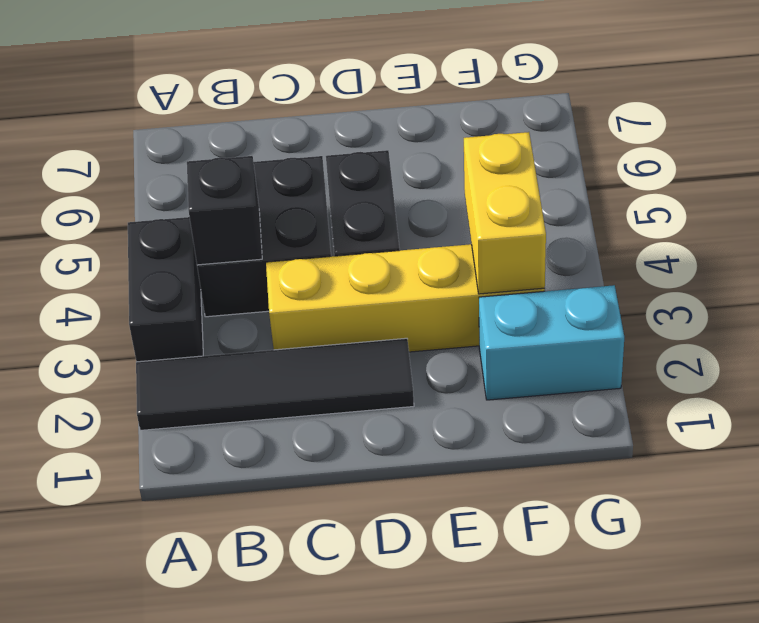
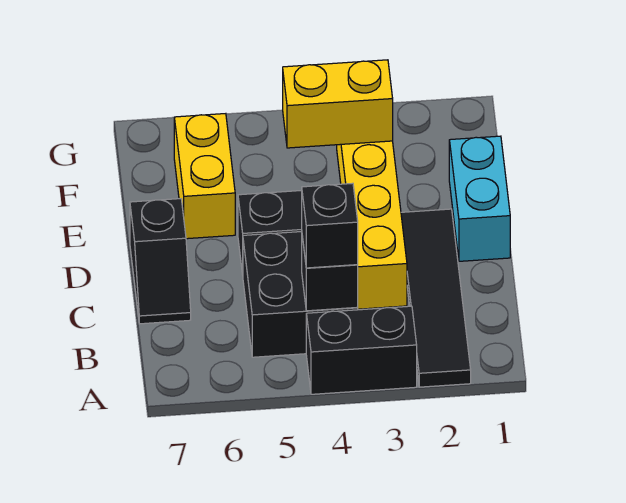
none -> black brick B4 level 3
none -> black slope C7:D7 level 1 top D
none -> yellow brick E6:F6 level 1
cyan brick F2:G2 level 1 -> cyan brick D1:E1 level 1

